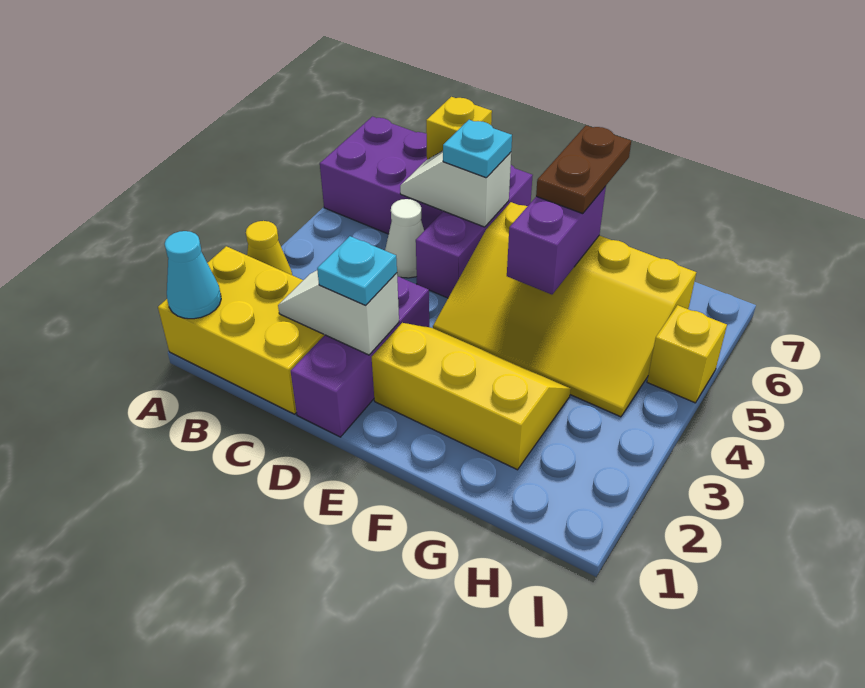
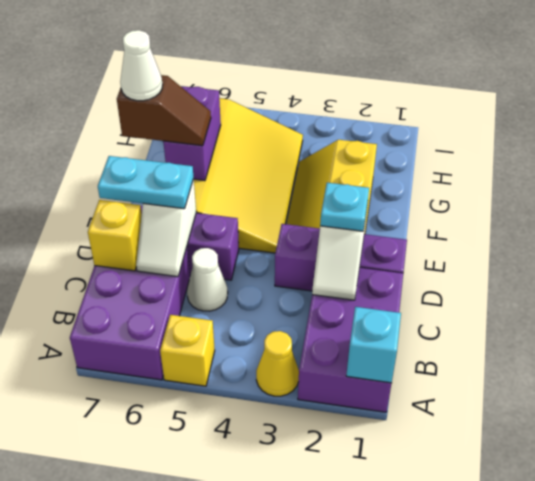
yellow brick A1:C2 level 1 -> purple brick A1:C2 level 1
cyan cone A1 level 2 -> cyan brick A1 level 2
cyan plate D6 level 3 -> cyan plate D6:D7 level 3
purple brick F5:F6 level 2 -> purple brick F6:G6 level 2
brown plate F6:F7 level 3 -> brown slope F6:F7 level 3 top 7
none -> white cone F7 level 4
yellow brick I5 level 1 -> yellow brick A5 level 1

